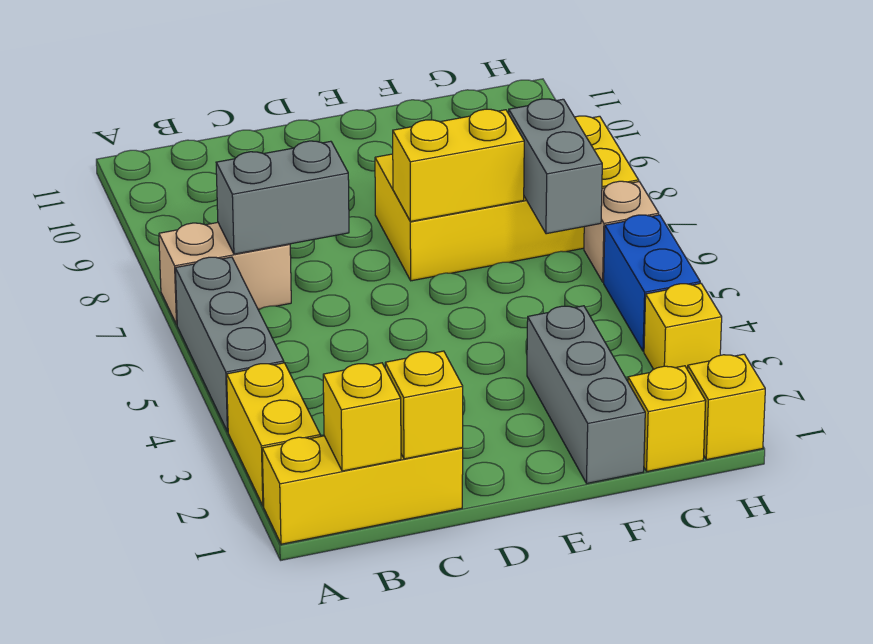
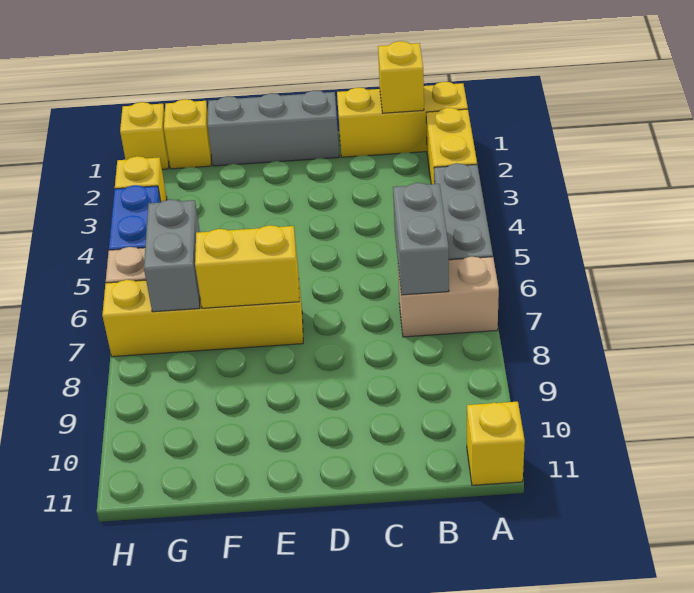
grey brick B7:C7 level 2 -> grey brick B6:B7 level 2
yellow brick C1 level 2 -> yellow brick A11 level 1
yellow brick E7:H8 level 1 -> yellow brick E7:H7 level 1
grey brick F1:F3 level 1 -> grey brick D1:F1 level 1

